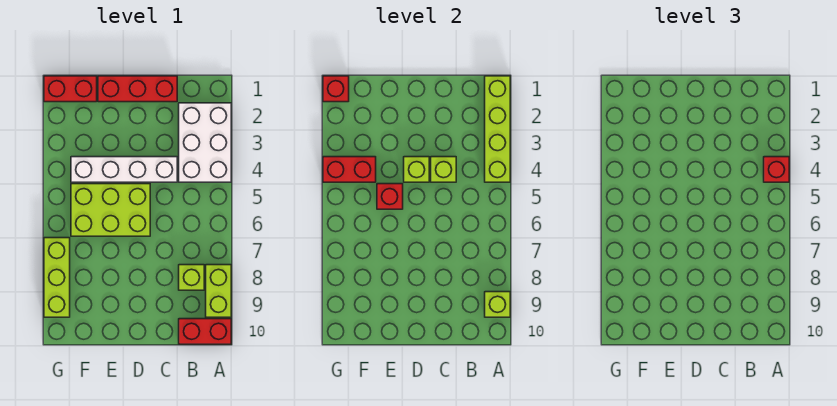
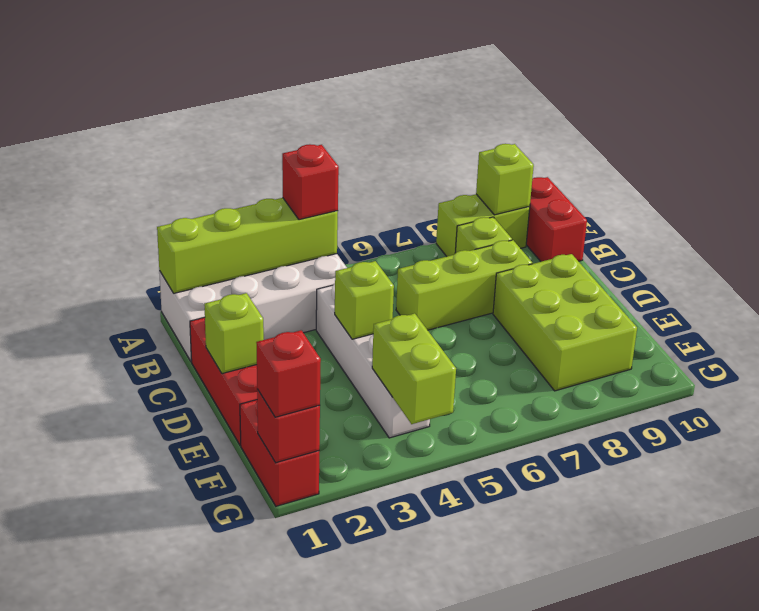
white brick A2:B4 level 1 -> white brick A1:B4 level 1
lime brick C4 level 2 -> lime brick D1 level 2
lime brick D5:F6 level 1 -> lime brick D8:F9 level 1
red brick E5 level 2 -> red brick G1 level 3
red brick F4:G4 level 2 -> lime brick F4:G4 level 2
lime brick G7:G9 level 1 -> lime brick C6:C8 level 1

